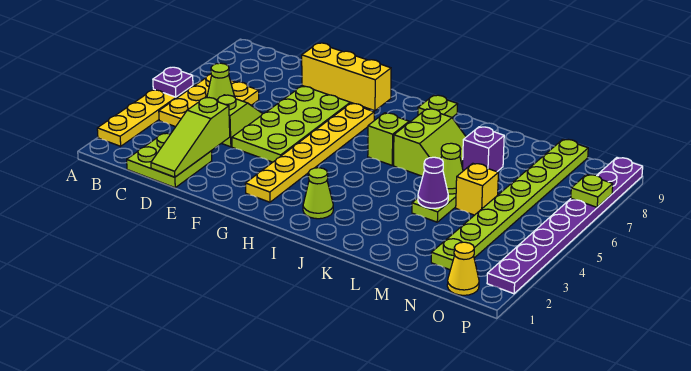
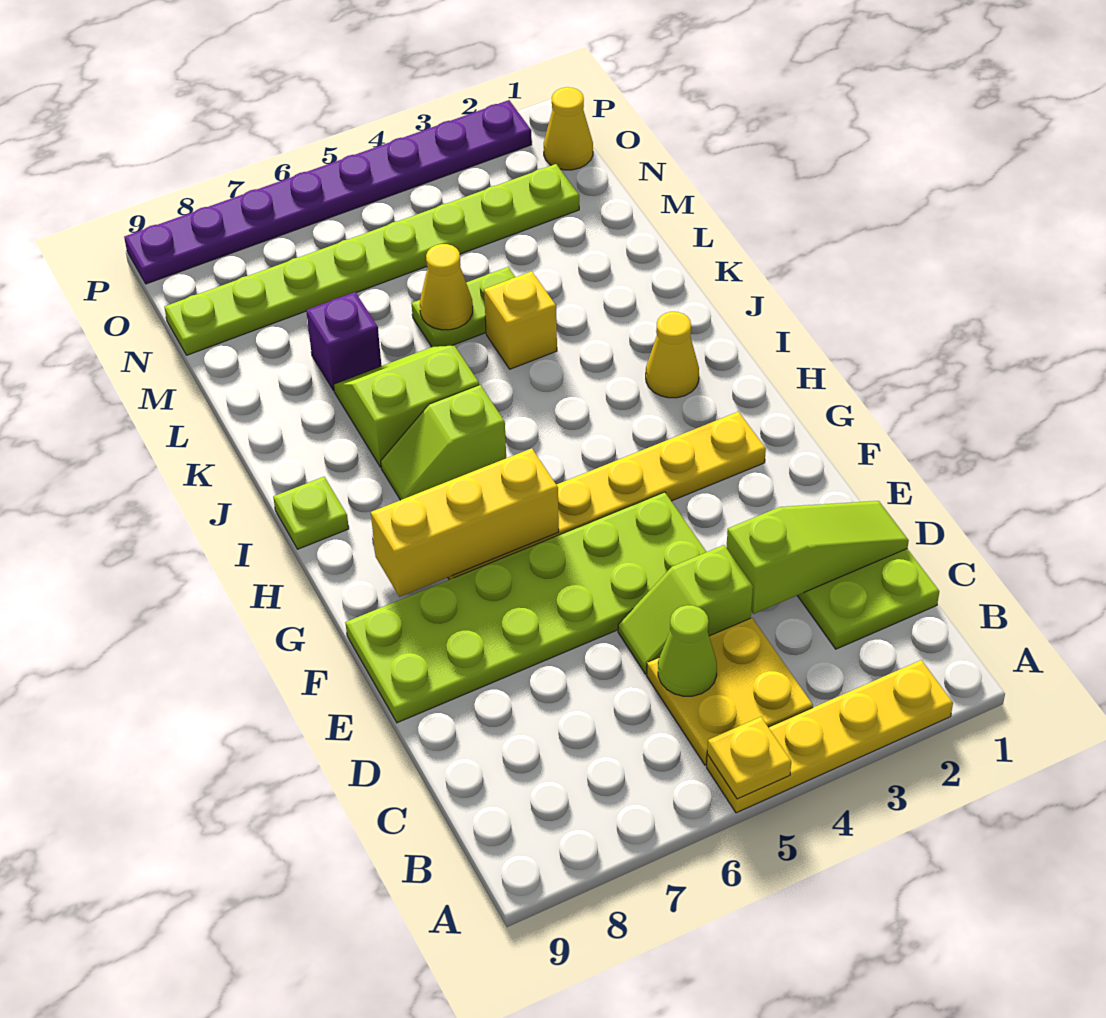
purple plate A5 level 2 -> yellow plate A5 level 2
yellow plate B4:C6 level 1 -> yellow plate B4:C5 level 1
yellow brick E8:G8 level 2 -> yellow brick G6:G8 level 2
lime cone I2 level 1 -> yellow cone I2 level 1
purple cone L4 level 2 -> none
lime cone L5 level 2 -> yellow cone L5 level 2
yellow brick M5 level 1 -> yellow brick K4 level 1
lime plate P7 level 2 -> none

